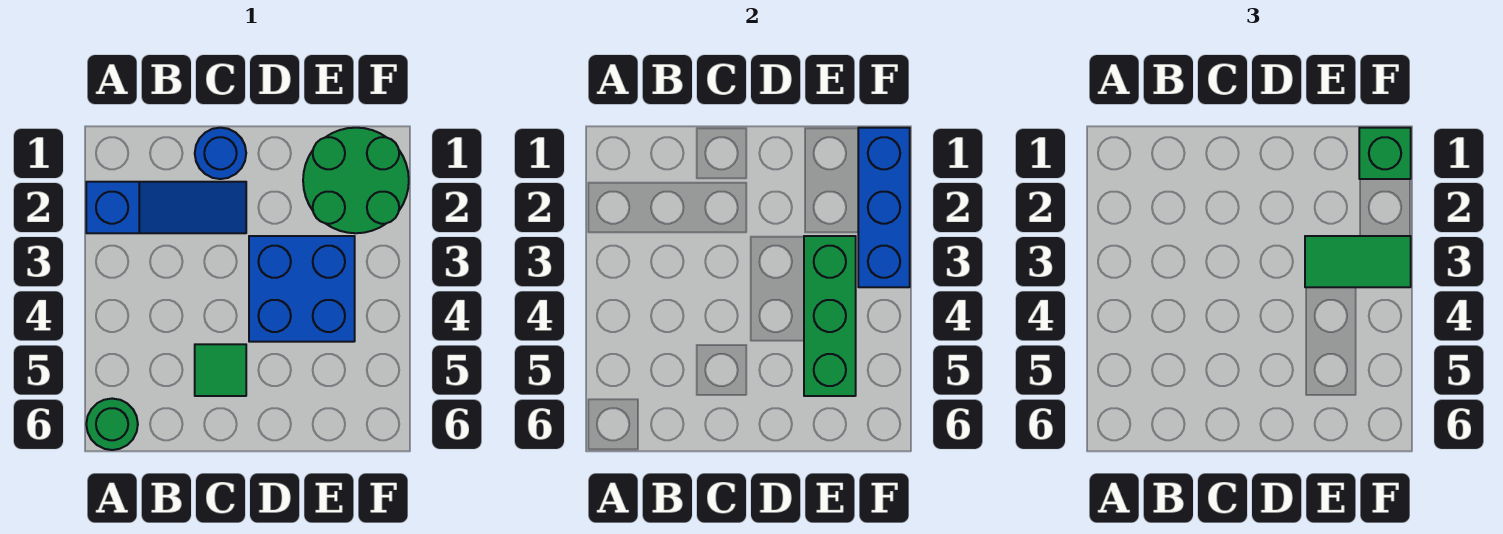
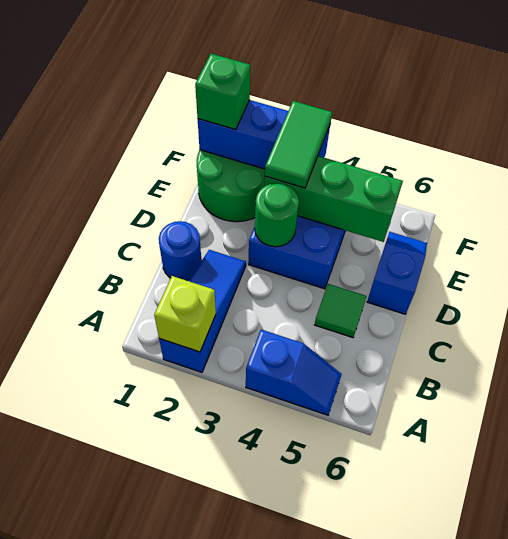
none -> lime brick A2 level 2
none -> blue slope A4:A5 level 1 top 4
green round brick A6 level 1 -> green round brick D3 level 2
none -> blue slope D6:E6 level 1 top D

